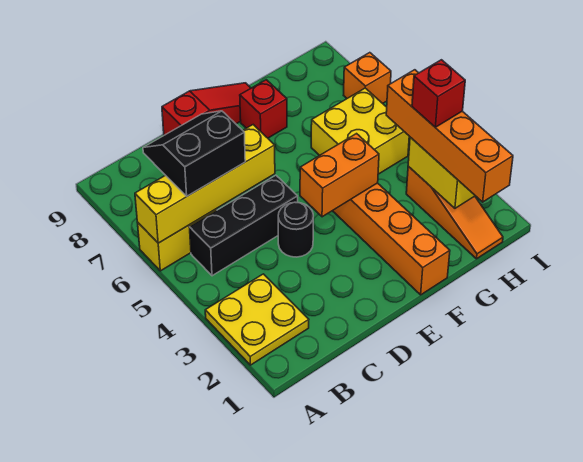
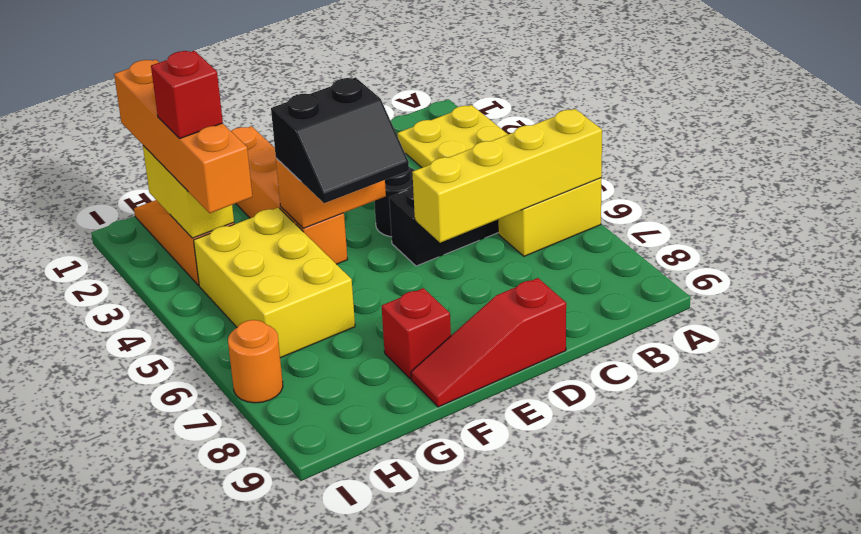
black slope B6:C7 level 3 top 6 -> black slope E4:F5 level 3 top 4
yellow brick G5:H6 level 1 -> yellow brick G4:H6 level 1
orange brick I7 level 1 -> orange round brick I7 level 1

